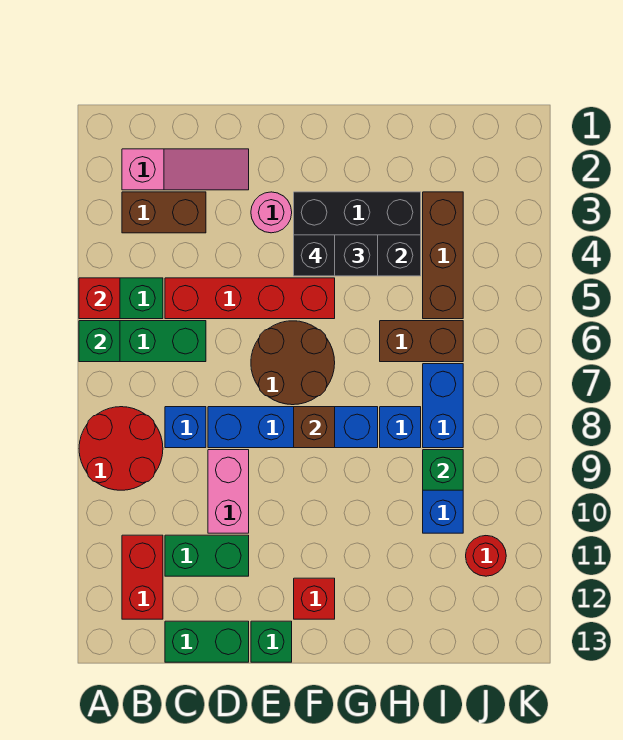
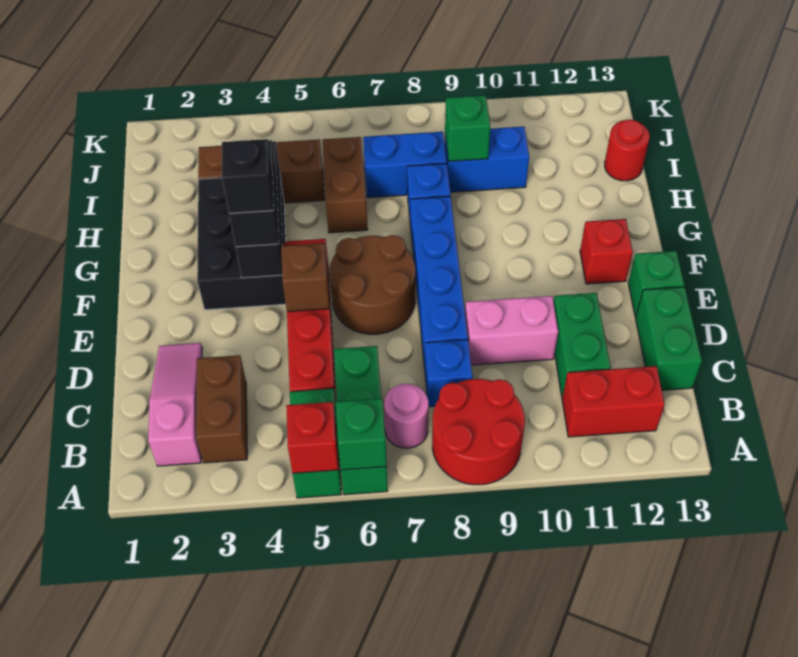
pink round brick E3 level 1 -> pink round brick B7 level 1
brown brick F8 level 2 -> brown brick E5 level 2
red round brick J11 level 1 -> red round brick I13 level 1

